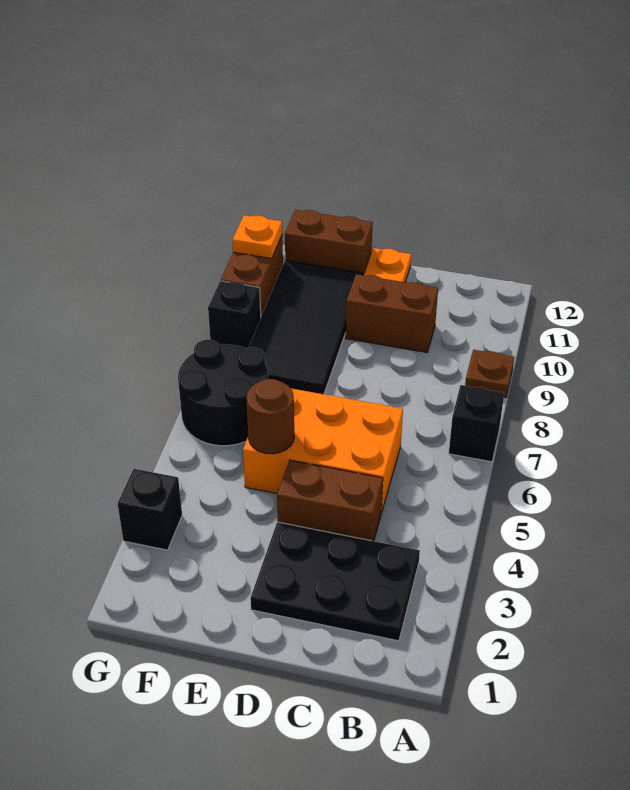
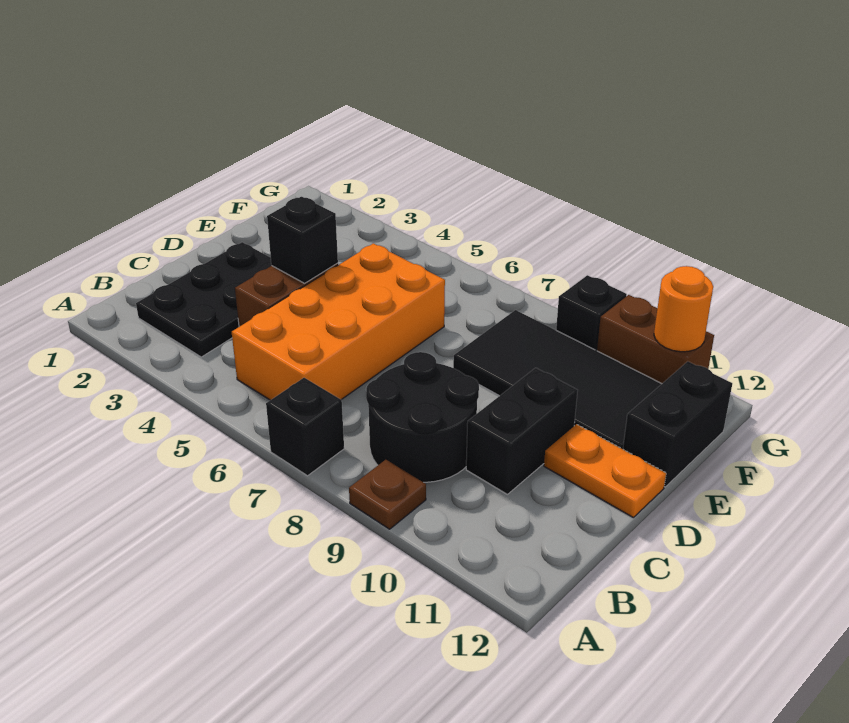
orange brick C5:E6 level 1 -> orange brick B5:E6 level 1
brown brick C10:D10 level 1 -> black brick C10:D10 level 1
brown round brick E5 level 2 -> none
brown brick E12:F12 level 1 -> black brick E12:F12 level 1
black round brick F6:G7 level 1 -> black round brick B8:C9 level 1
black brick G3 level 1 -> black brick D4 level 2
orange plate G11 level 2 -> orange round brick G11 level 2

